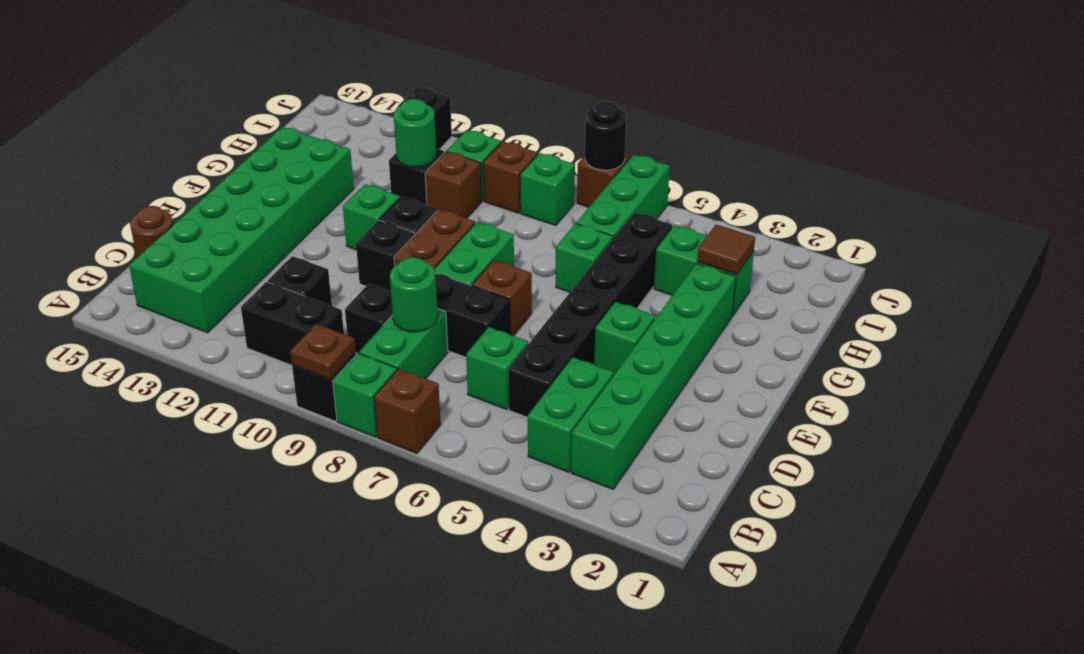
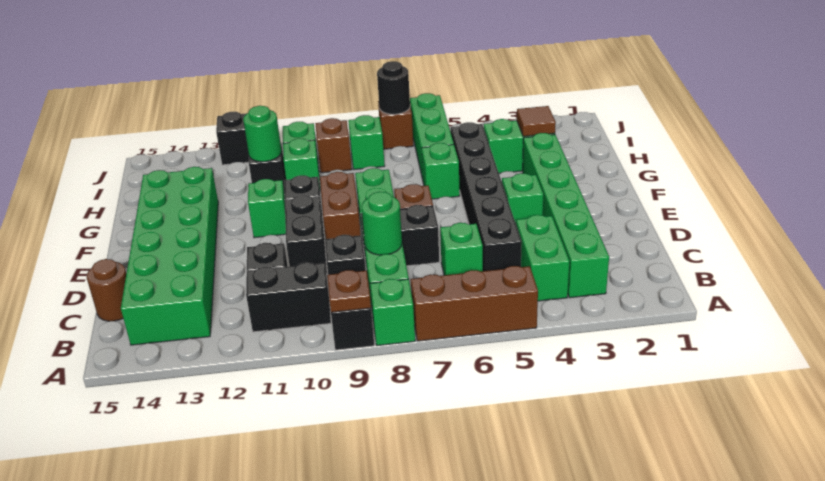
brown brick A7 level 1 -> brown brick A5:A7 level 1
black brick E10 level 1 -> black brick D10:E10 level 1
brown brick H10 level 1 -> green brick H10 level 1

